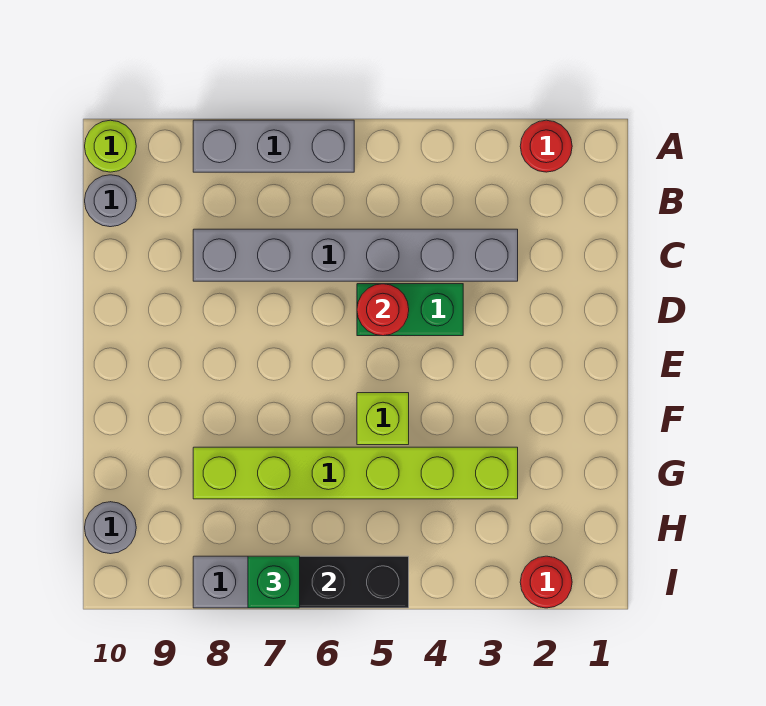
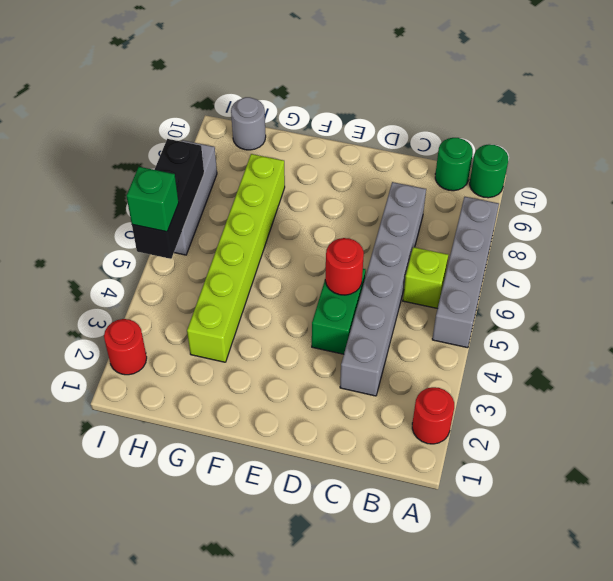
grey brick A6:A8 level 1 -> grey brick A5:A8 level 1
lime round brick A10 level 1 -> green round brick A10 level 1
grey round brick B10 level 1 -> green round brick B10 level 1
lime brick F5 level 1 -> lime brick B6 level 1
green brick I7 level 3 -> green brick I5 level 3

